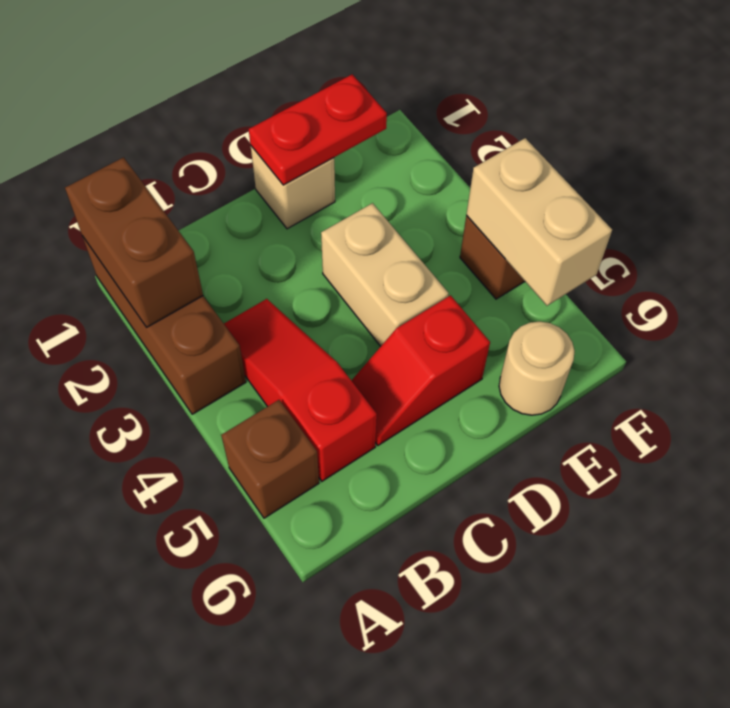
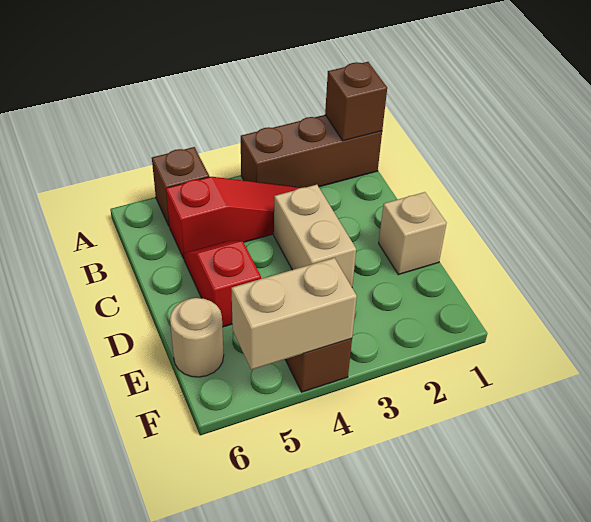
brown brick A1:A2 level 2 -> brown brick A1 level 2
red plate D1:E1 level 2 -> none
tan brick D3:D4 level 1 -> tan brick C3:D3 level 1

